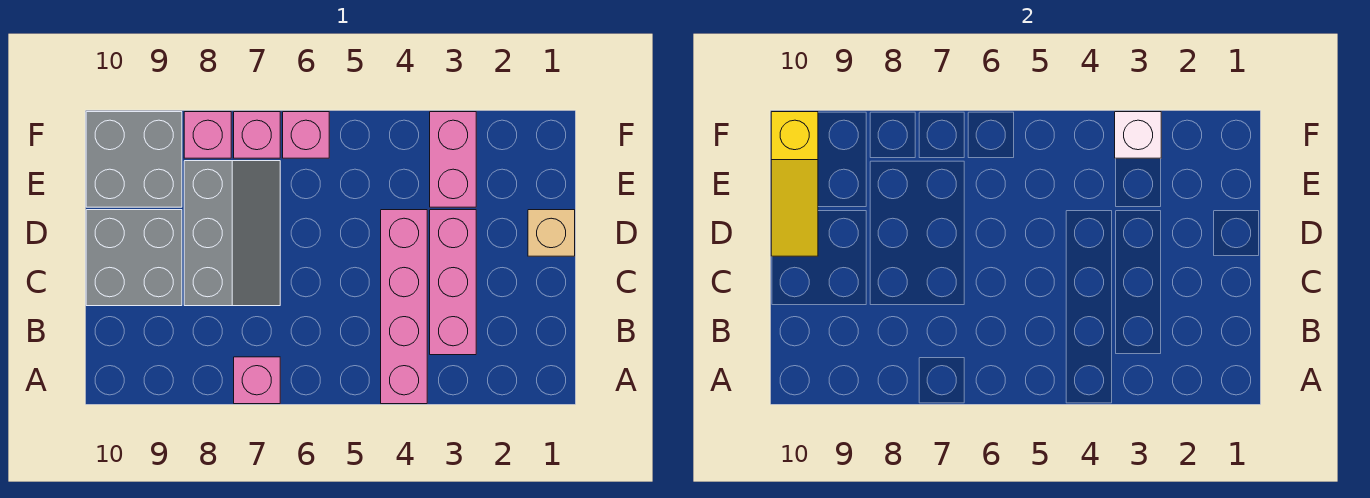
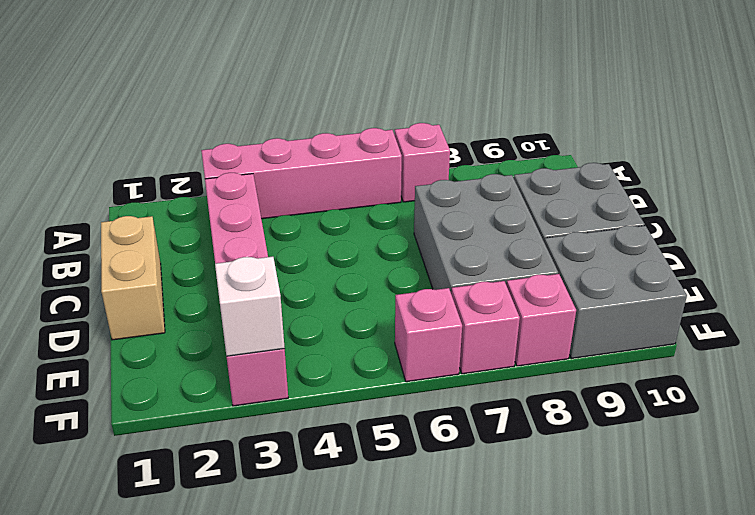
pink brick A4:D4 level 1 -> pink brick A3:A6 level 1
grey slope C7:E8 level 1 top 8 -> grey brick C7:E8 level 1
tan brick D1 level 1 -> tan brick C1:D1 level 1
yellow slope D10:F10 level 2 top F -> none

